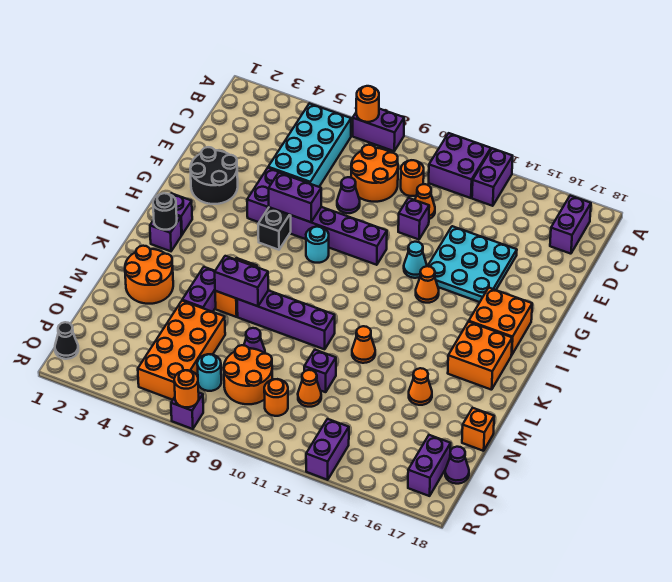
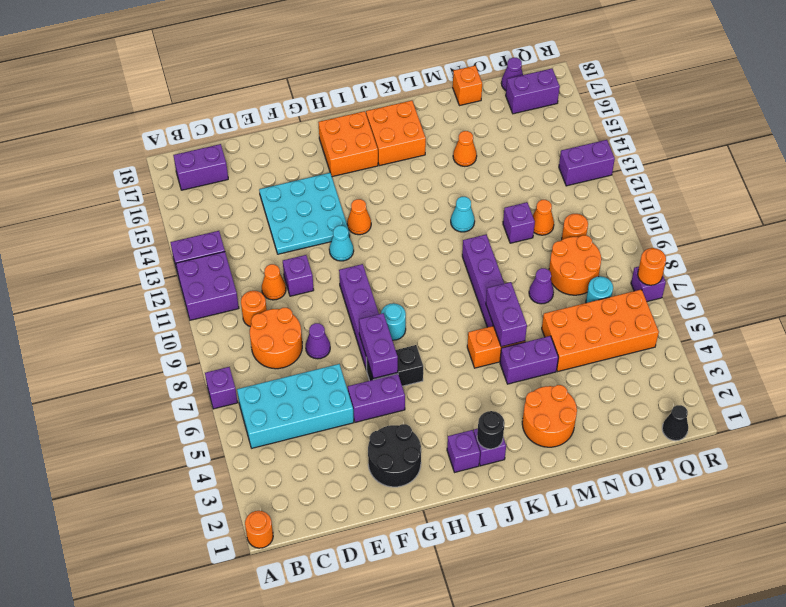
purple brick A7:A8 level 1 -> purple brick A7 level 1
orange round brick A7 level 2 -> orange round brick A1 level 1
orange cone L12 level 1 -> cyan cone L12 level 1

